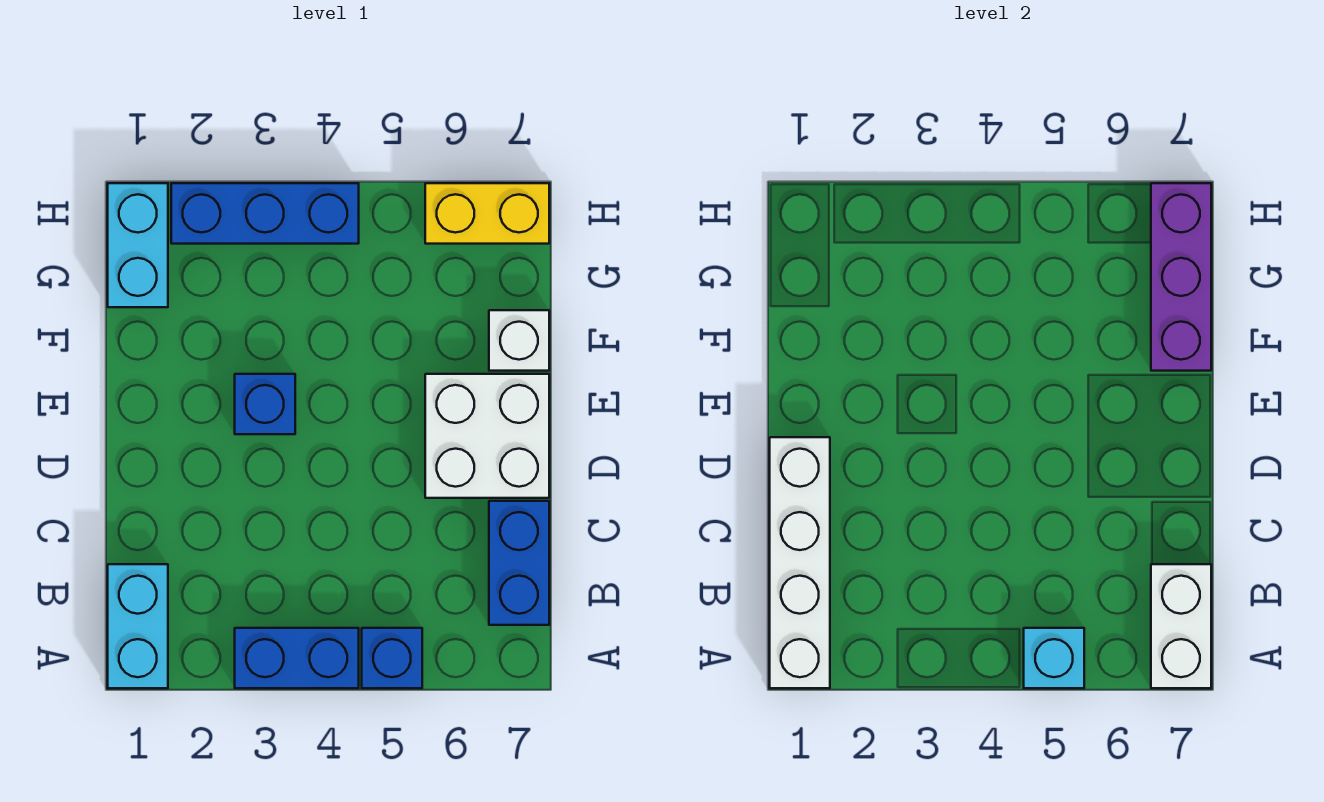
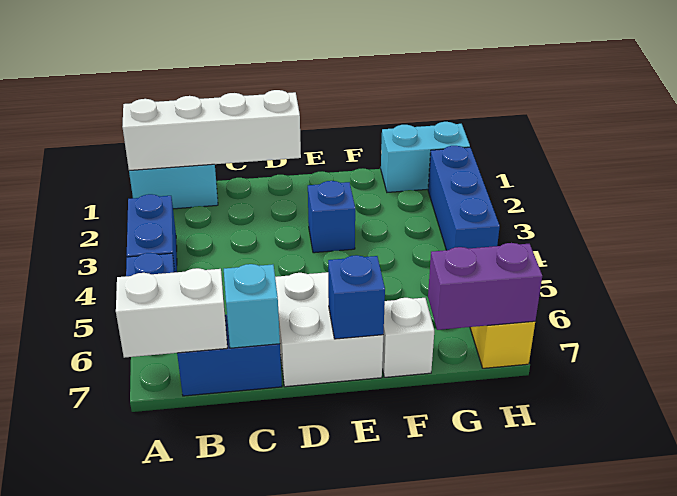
cyan brick A5 level 2 -> cyan brick C7 level 2
none -> blue brick E7 level 2
purple brick F7:H7 level 2 -> purple brick G7:H7 level 2

